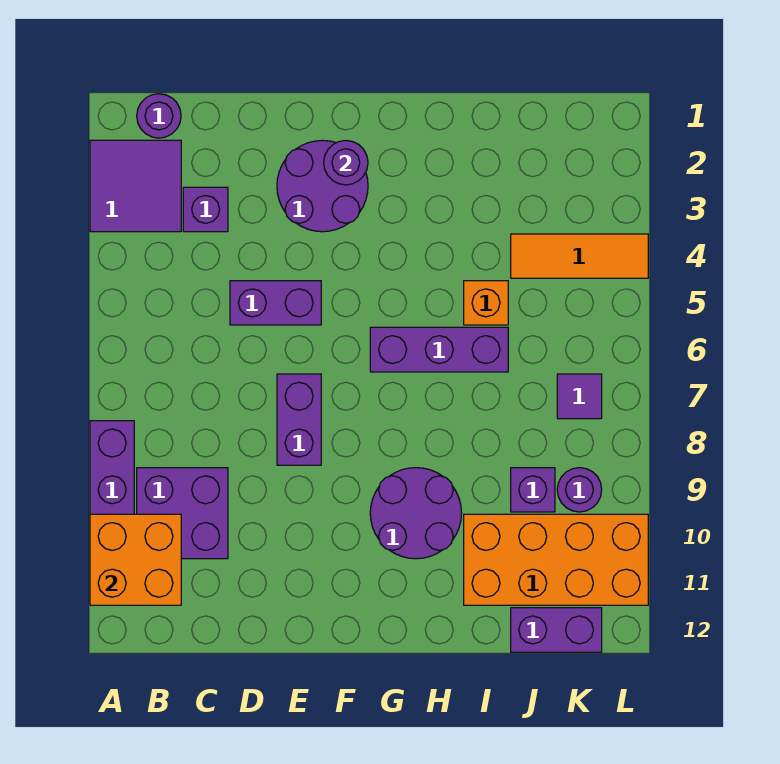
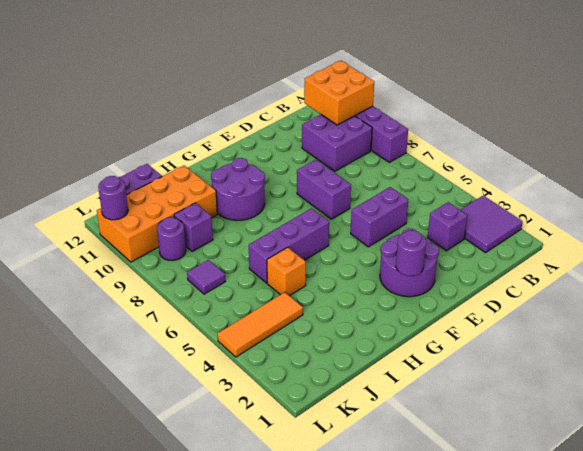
purple round brick B1 level 1 -> purple round brick L11 level 2

